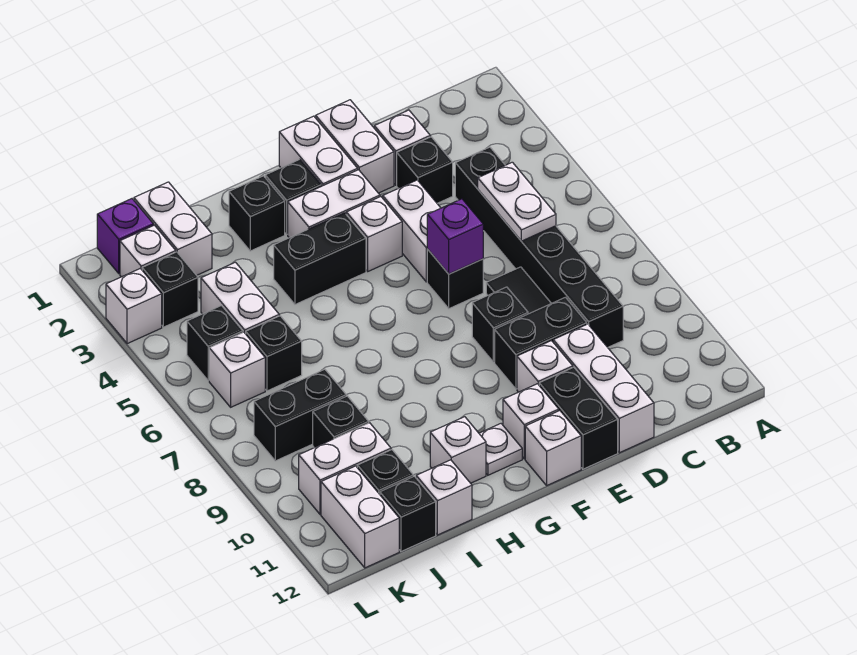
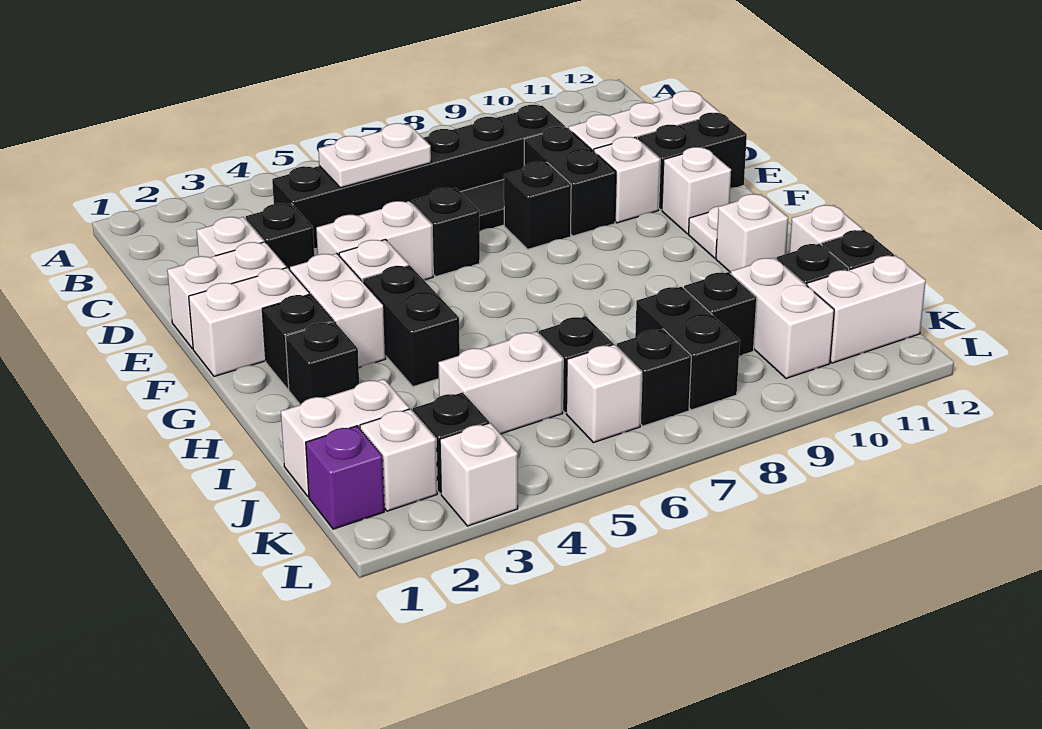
purple brick E6 level 2 -> none
white brick F12 level 1 -> none
black brick K5 level 1 -> black brick K7 level 1

